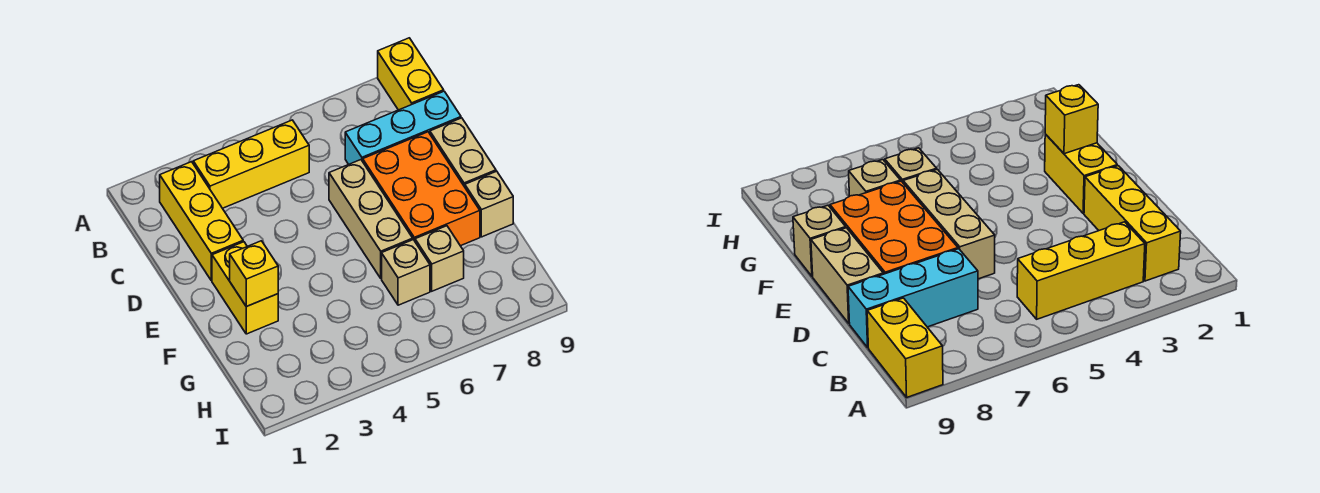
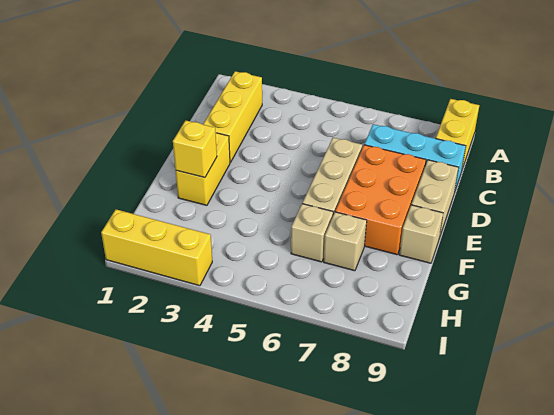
yellow brick B3:B5 level 1 -> yellow brick I1:I3 level 1

